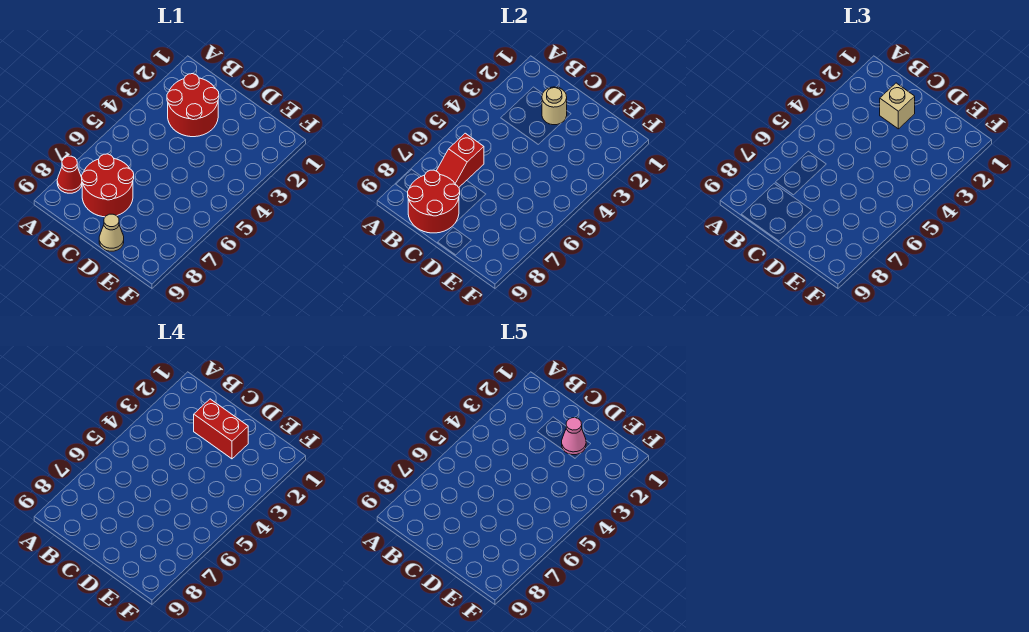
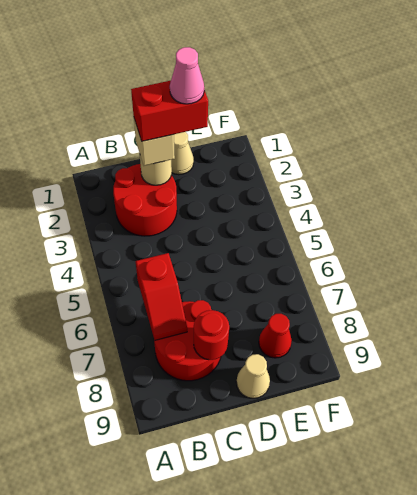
red cone A8 level 1 -> red cone E8 level 1
red round brick B8:C9 level 2 -> red round brick C8 level 2
none -> tan cone D1 level 1

